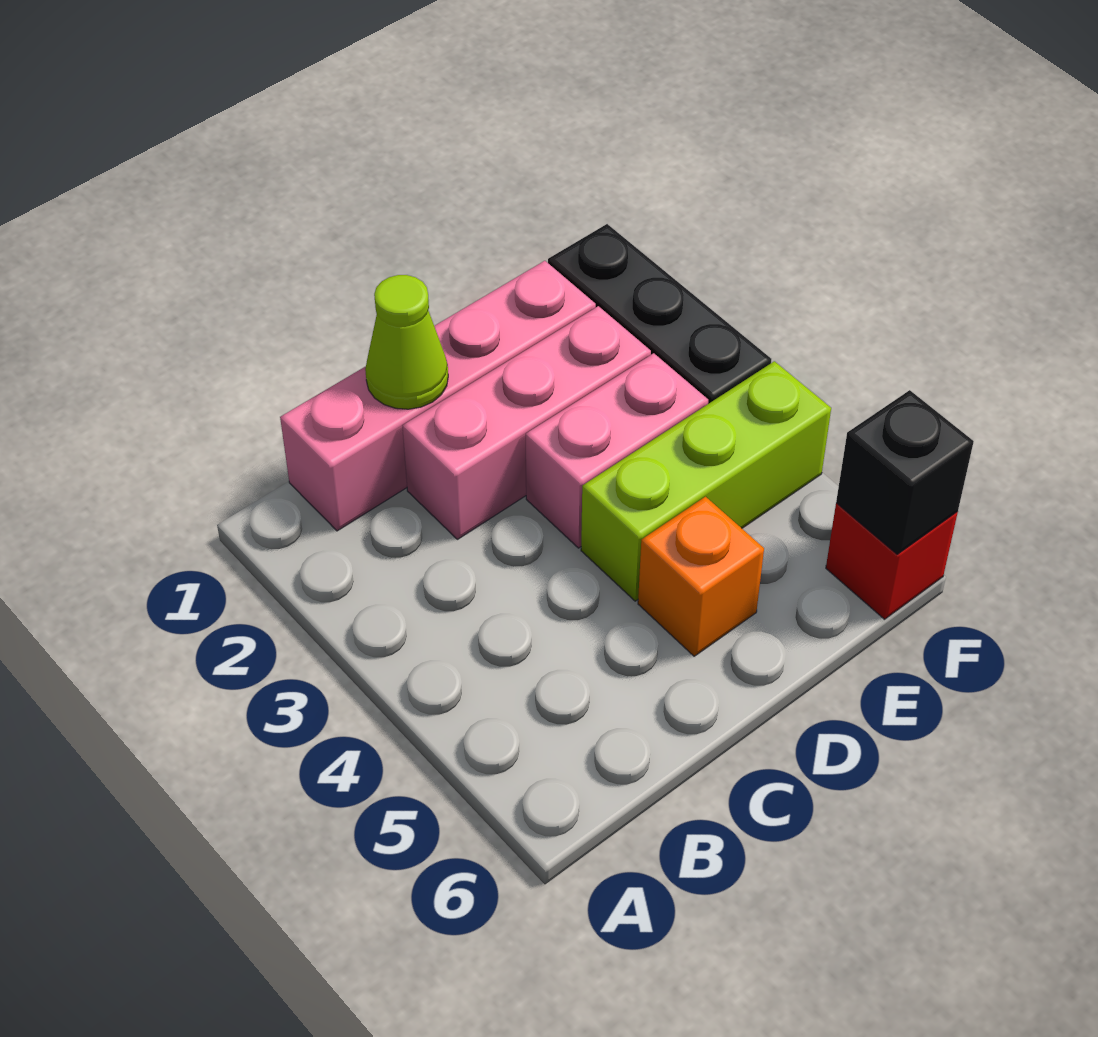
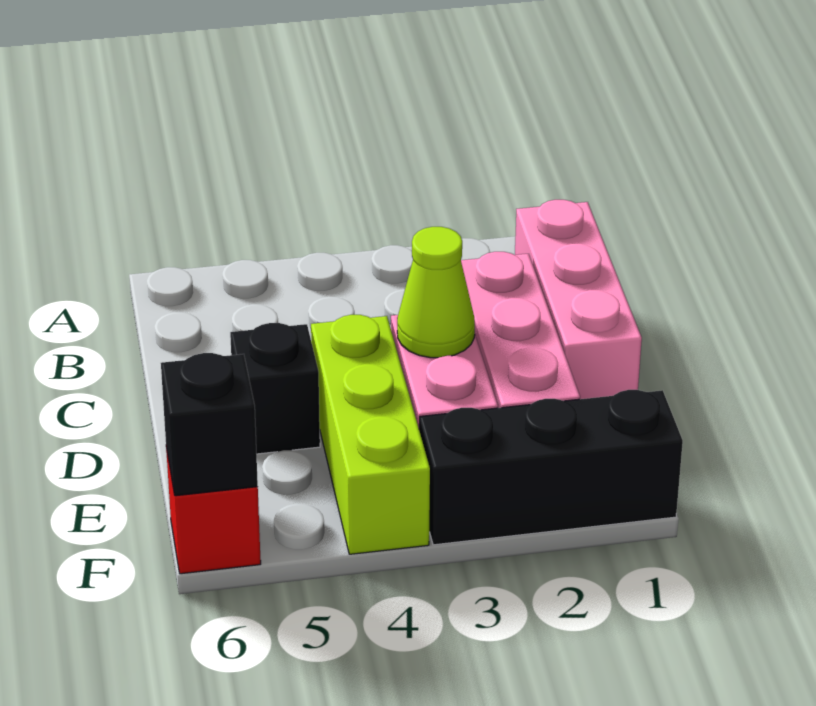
pink brick B1:E1 level 1 -> pink brick B1:D1 level 1
lime cone C1 level 2 -> lime cone D3 level 2
orange brick D5 level 1 -> black brick D5 level 1

